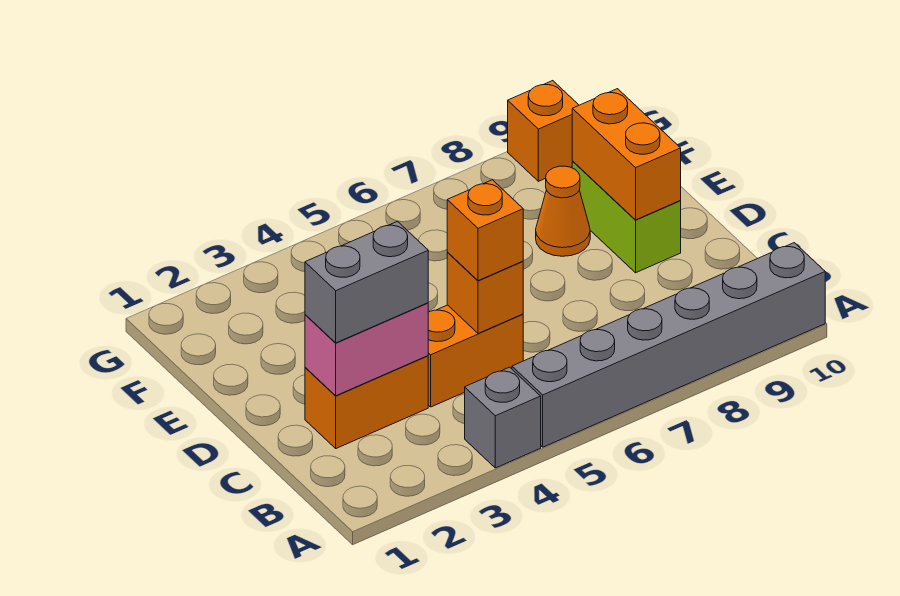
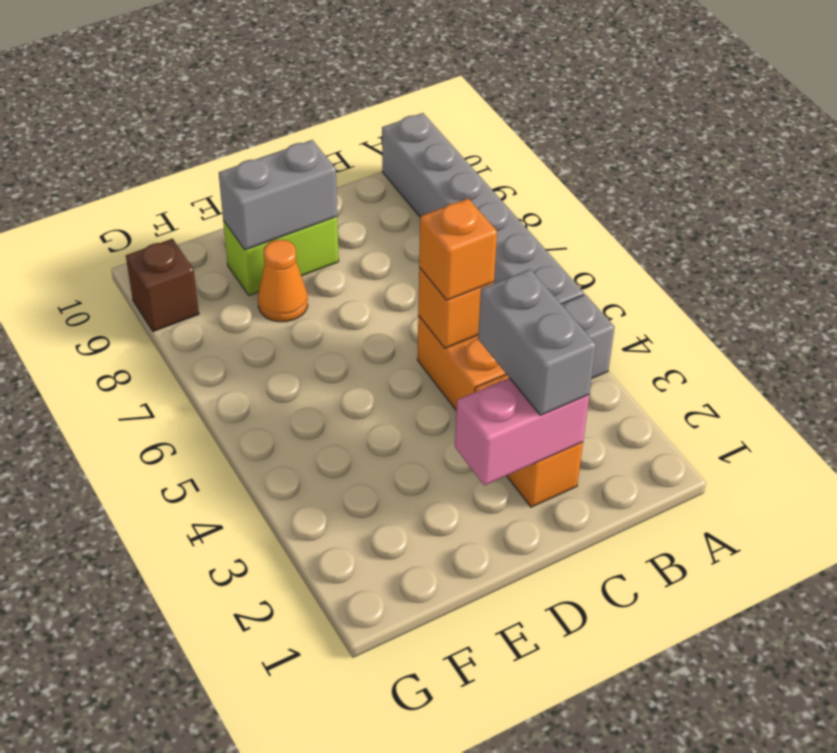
pink brick C2:C3 level 2 -> pink brick C2:D2 level 2
orange brick D9:E9 level 2 -> grey brick D9:E9 level 2
orange brick G9 level 1 -> brown brick G9 level 1

